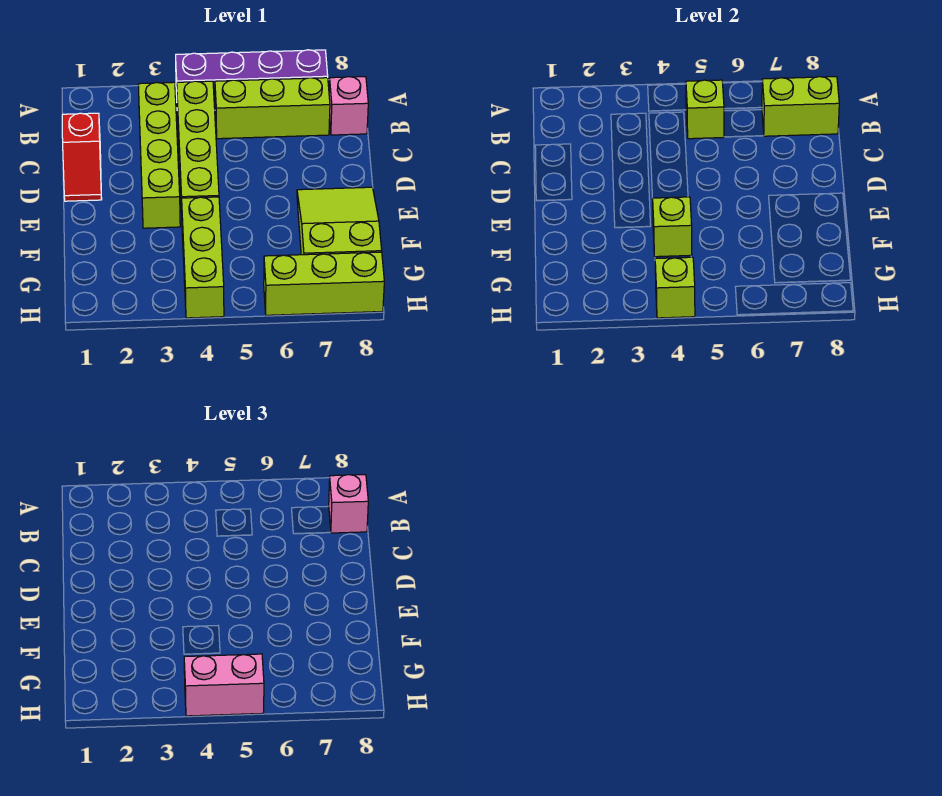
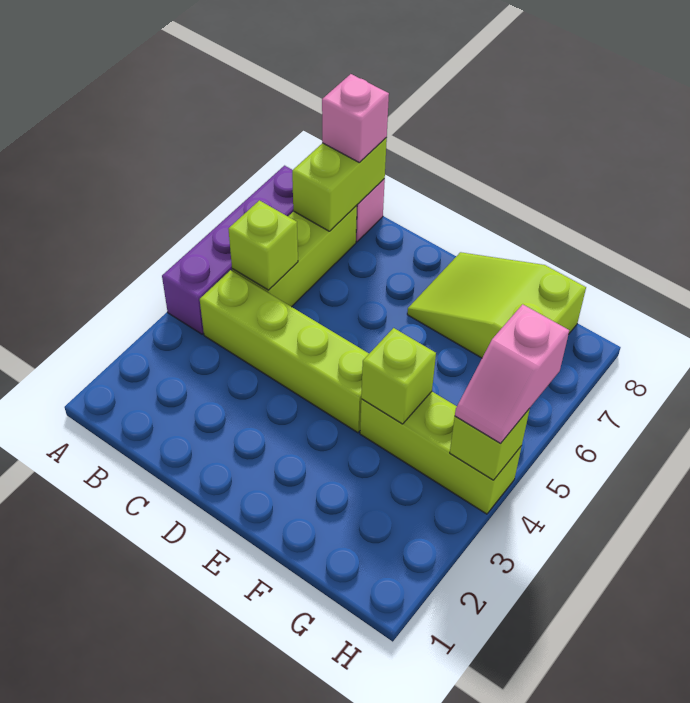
lime brick B3:E3 level 1 -> none
red slope C1:D1 level 1 top C -> none
pink brick H4:H5 level 3 -> pink slope H4:H5 level 3 top 5
lime brick H6:H8 level 1 -> none

